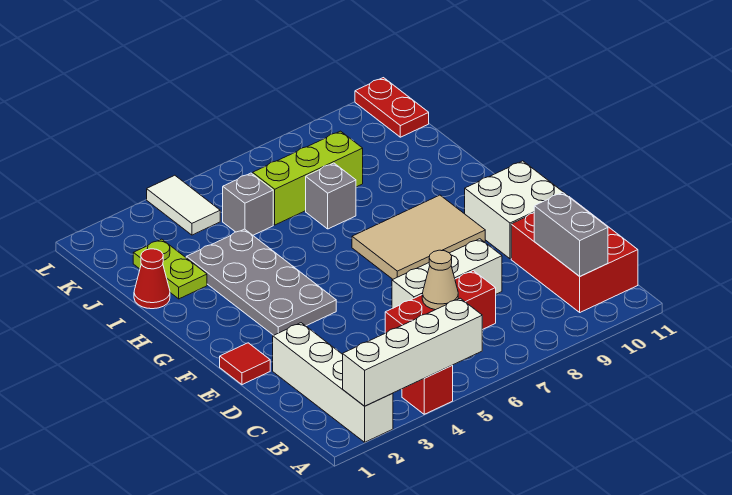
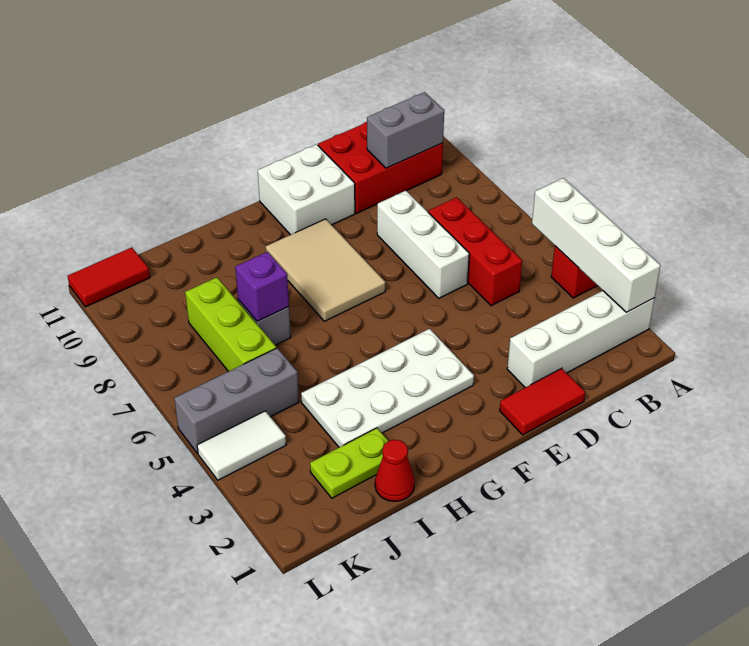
tan cone C6 level 2 -> none
red tile E1 level 1 -> red tile D1:E1 level 1
grey plate F3:I4 level 1 -> white plate F3:I4 level 1
none -> purple brick I7 level 2
grey brick J5 level 1 -> grey brick J5:L5 level 1
red plate K11:L11 level 1 -> red tile K11:L11 level 1

